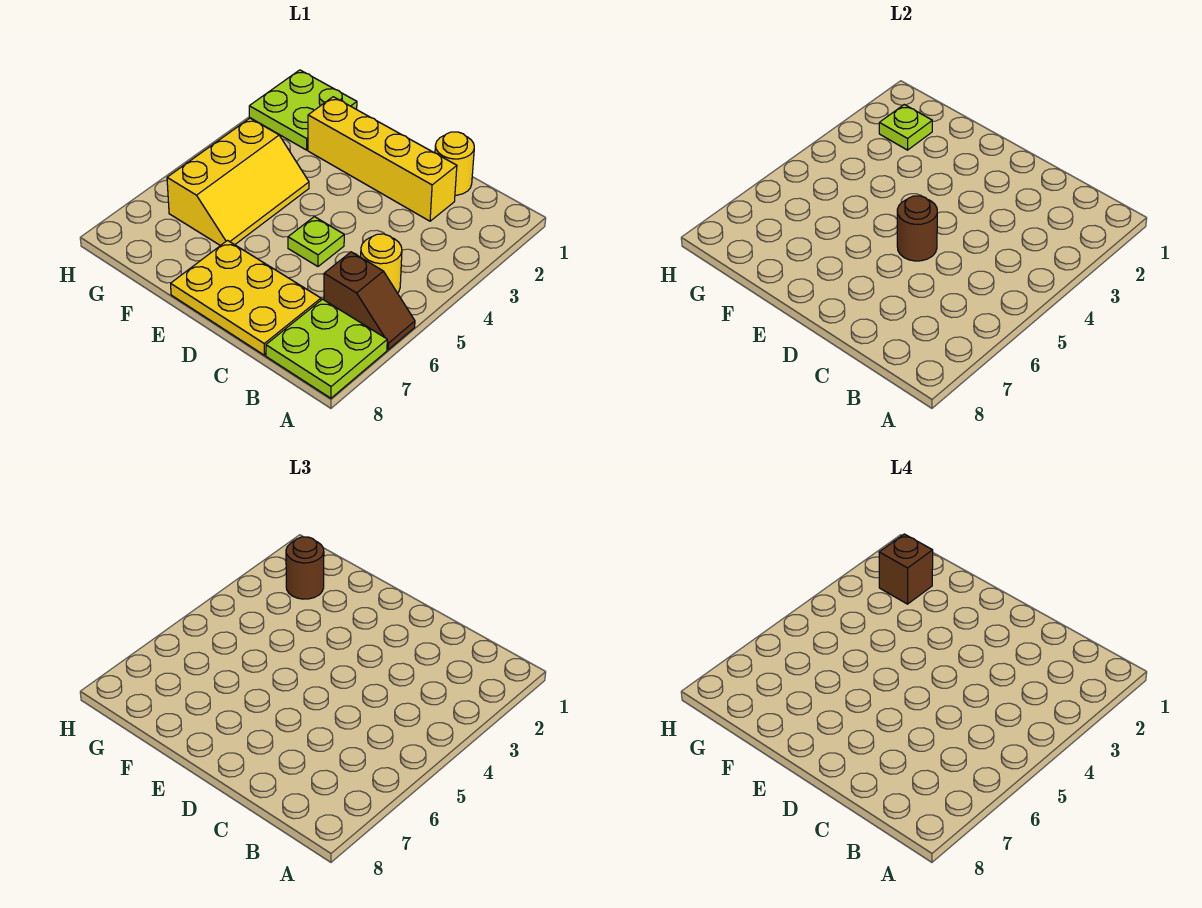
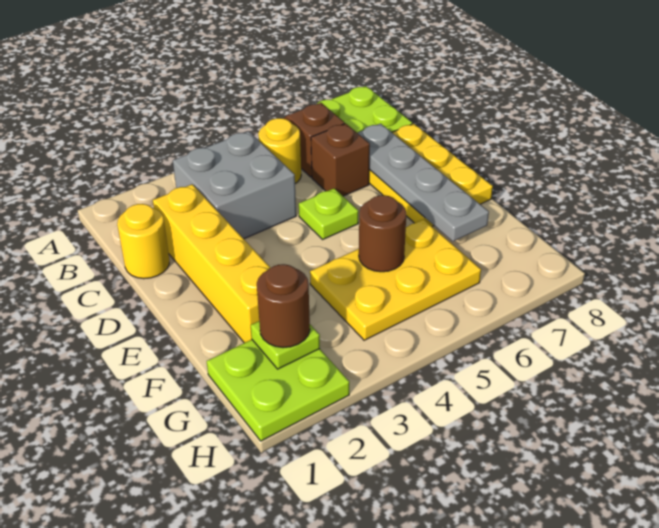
none -> grey brick B3:C4 level 1
none -> grey plate C7:F7 level 2
brown round brick D5 level 2 -> brown round brick F5 level 2
yellow slope F4:G6 level 1 top G -> yellow plate F4:G6 level 1
brown brick G2 level 4 -> brown brick C6 level 1

